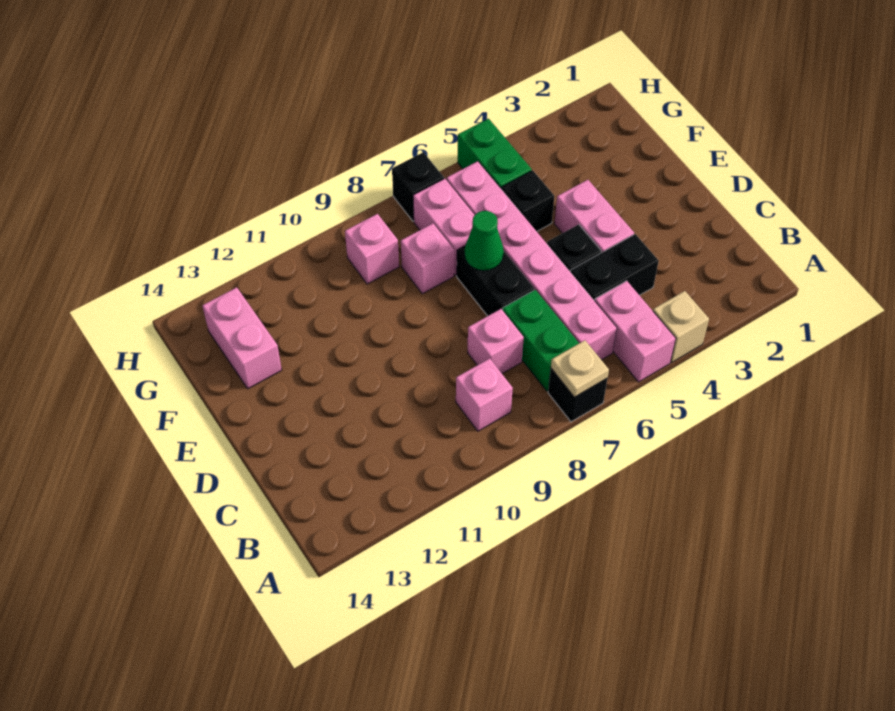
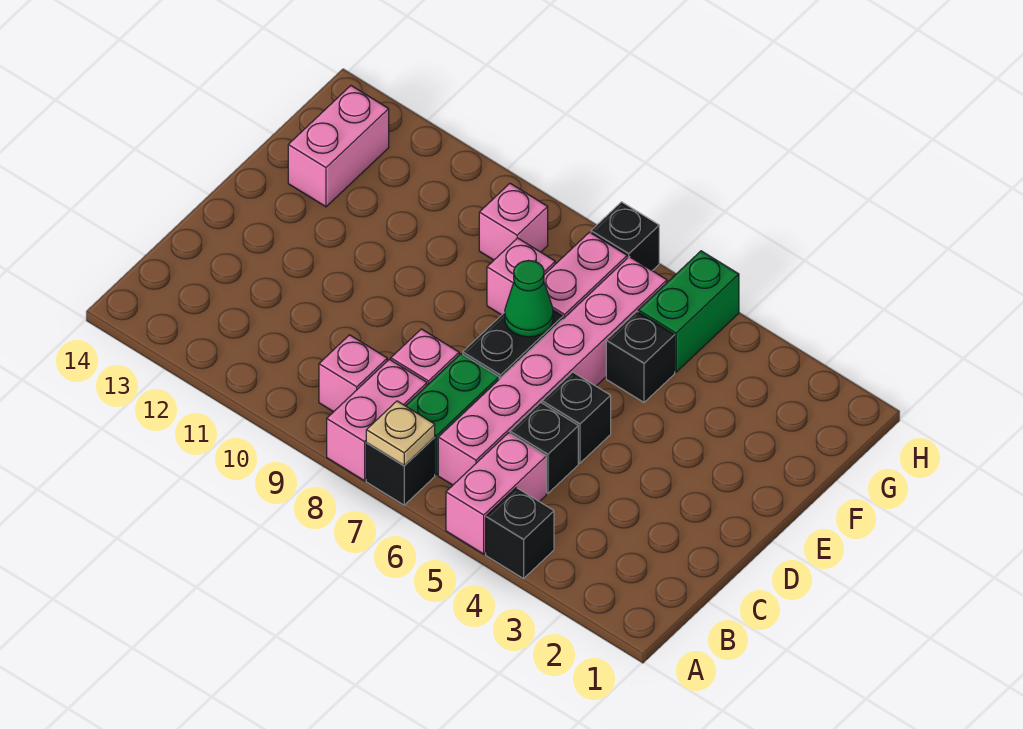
tan brick A4 level 1 -> black brick A4 level 1
black brick C4:C5 level 1 -> black brick C5 level 1
pink brick D4:E4 level 1 -> pink brick A8:B8 level 1

